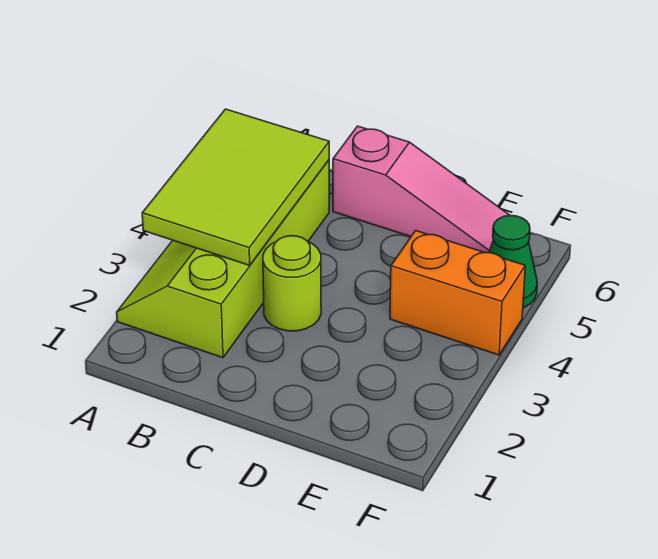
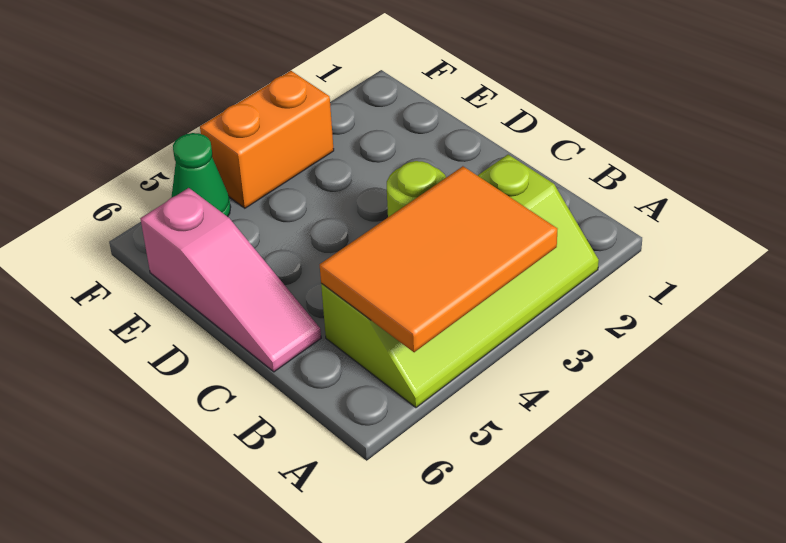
lime tile A3:B5 level 2 -> orange tile A3:B5 level 2
pink slope C6:E6 level 1 top C -> pink slope C6:E6 level 1 top E
orange brick E4:F4 level 1 -> orange brick F3:F4 level 1

